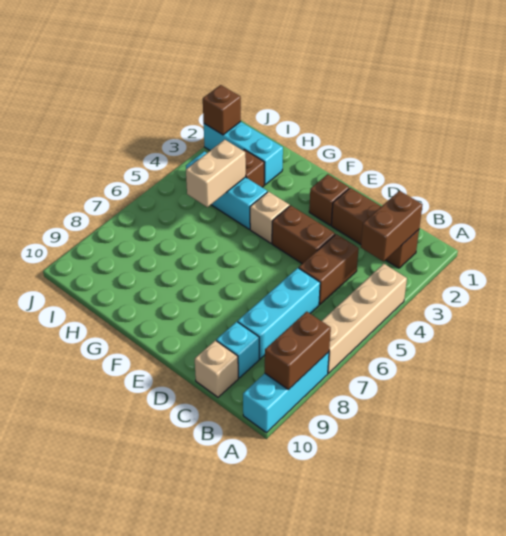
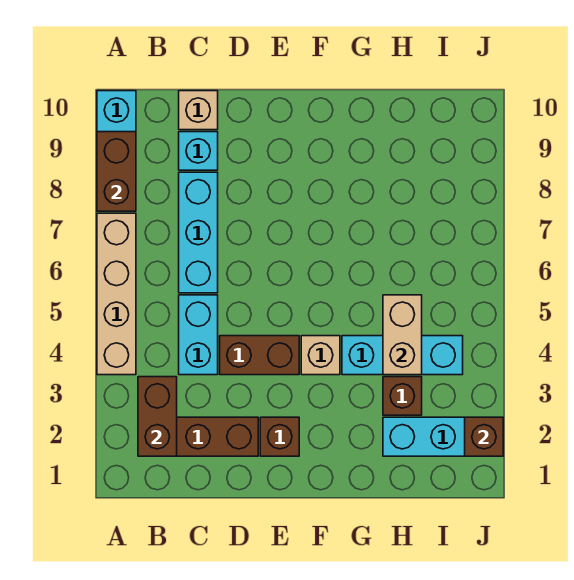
brown brick C4:C5 level 1 -> cyan brick C4:C5 level 1

